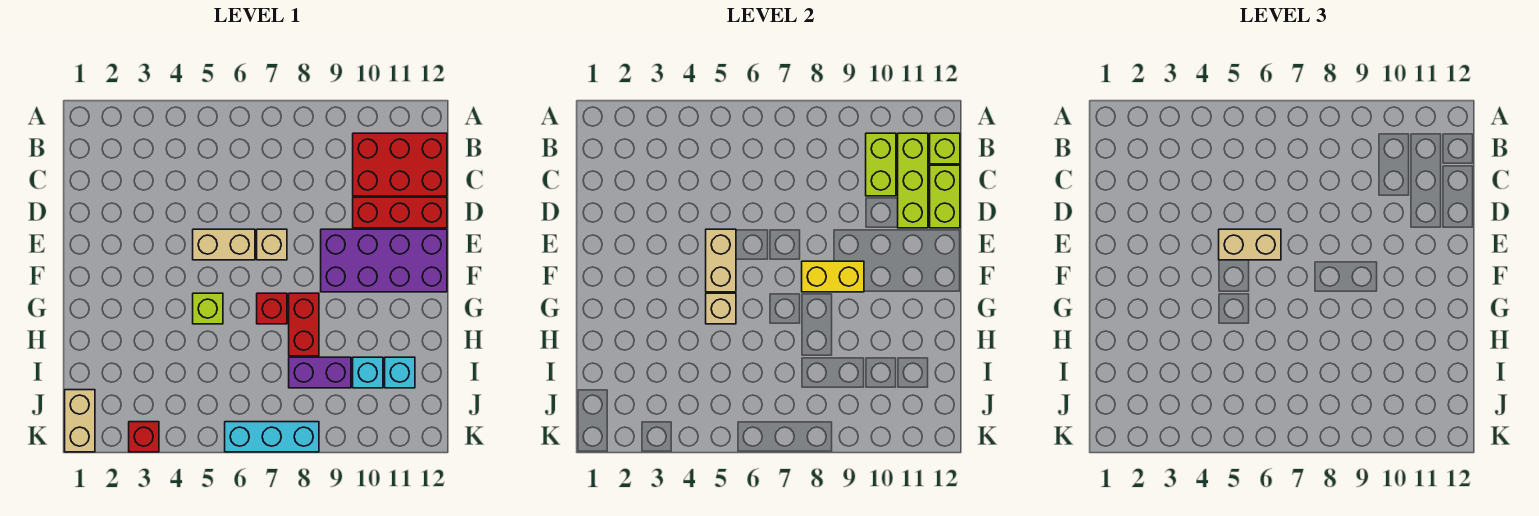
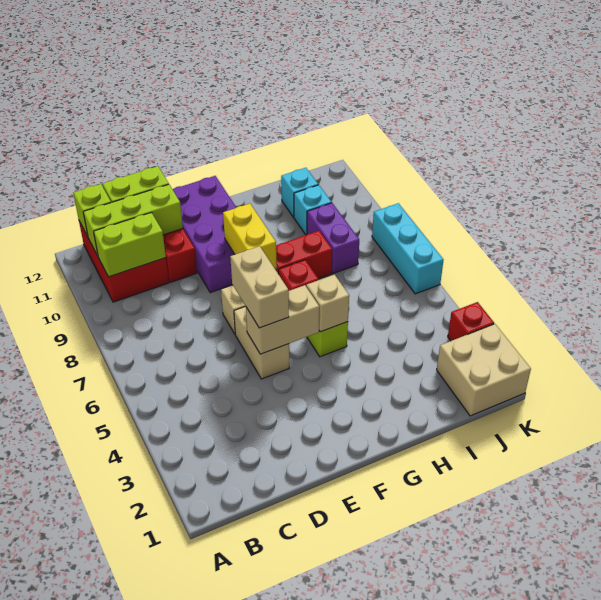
tan brick J1:K1 level 1 -> tan brick J1:K2 level 1

